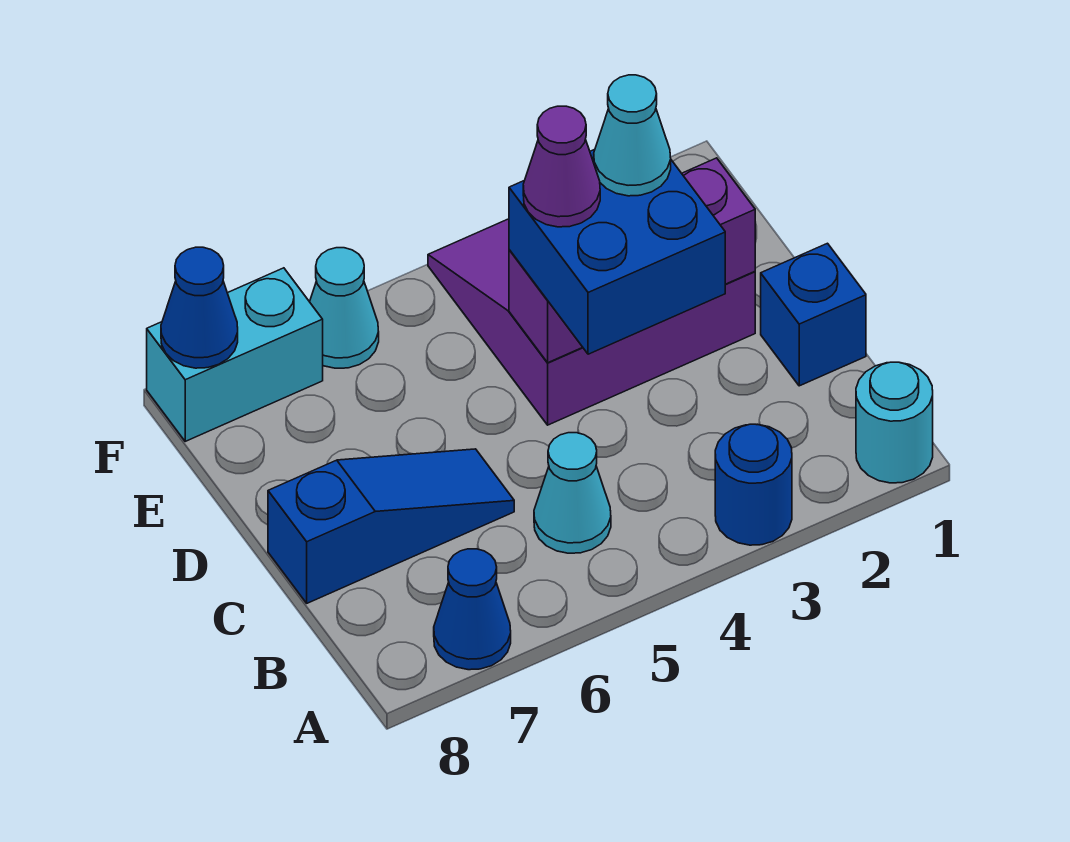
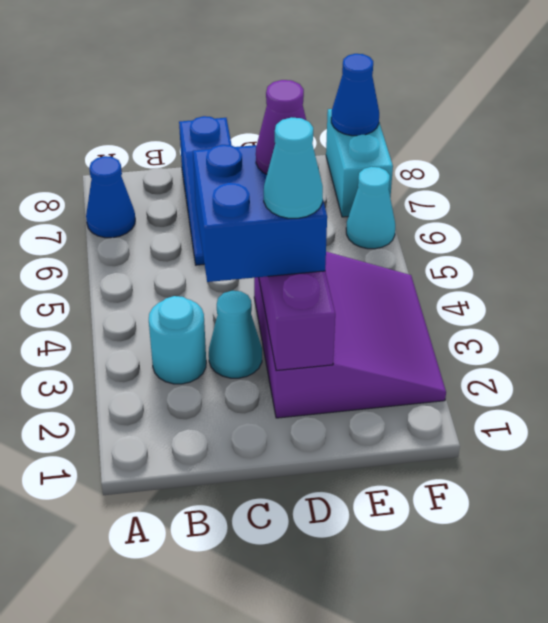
cyan round brick A1 level 1 -> cyan round brick B3 level 1
blue round brick A3 level 1 -> none
cyan cone B5 level 1 -> cyan cone C3 level 1
blue brick C1 level 1 -> none

